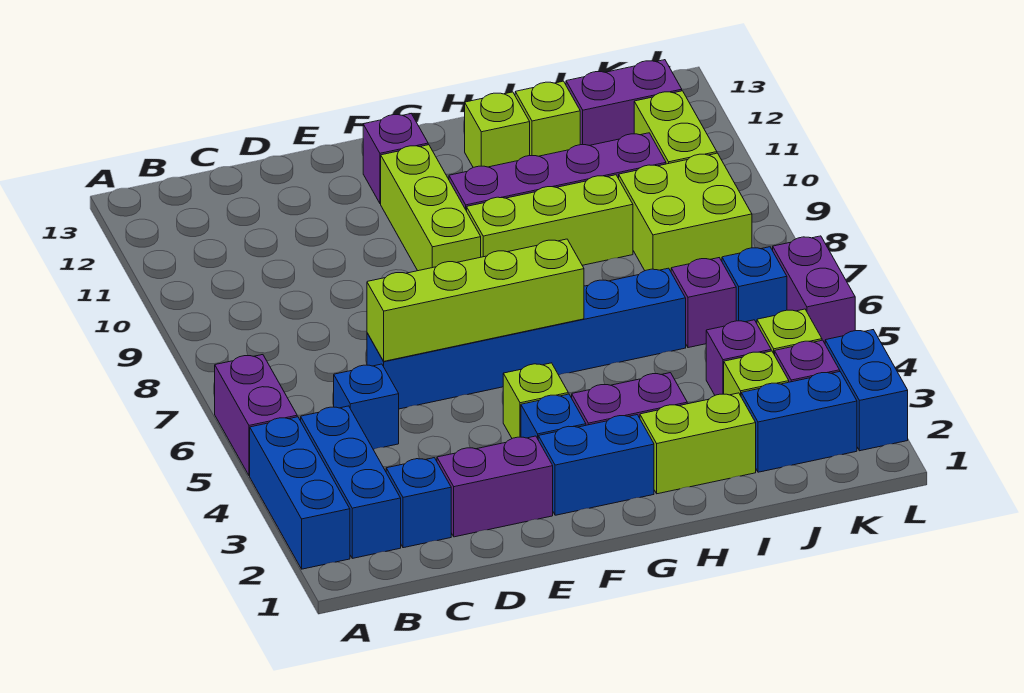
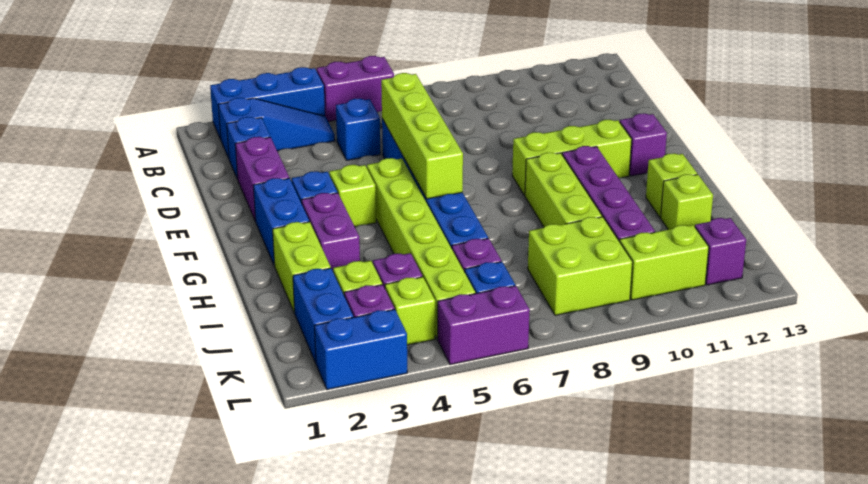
blue brick B2:B4 level 1 -> blue slope B2:B4 level 1 top 2
none -> lime brick F5:K5 level 1
purple brick J12:K12 level 1 -> purple brick K12 level 1

